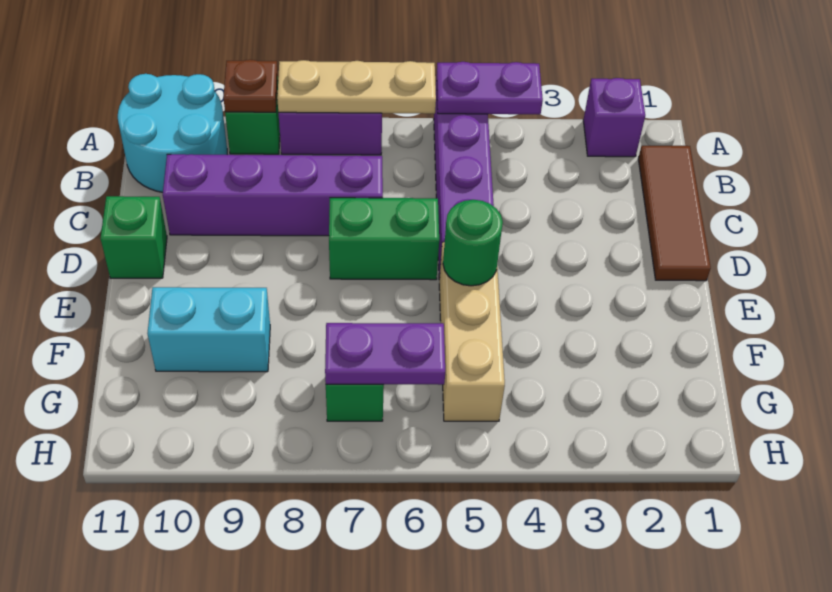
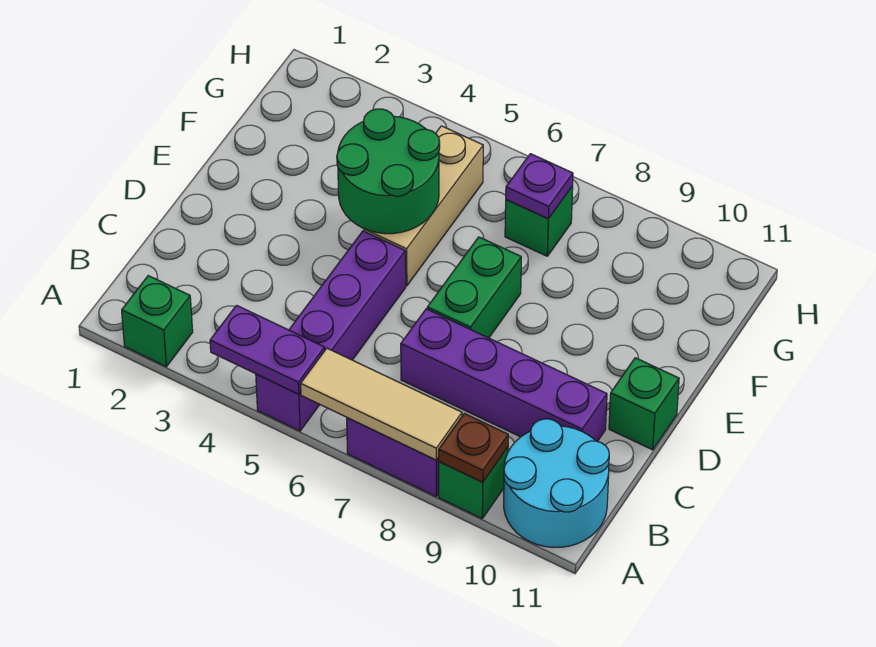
purple brick A2 level 1 -> green brick A2 level 1
tan plate A6:A8 level 2 -> tan tile A6:A8 level 2
brown tile B1:D1 level 1 -> none
green brick D6:D7 level 1 -> green brick D7:E7 level 1
green round brick E5 level 2 -> green round brick E4:F5 level 2
cyan brick F9:F10 level 1 -> none
purple plate G6:G7 level 2 -> purple plate G7 level 2

